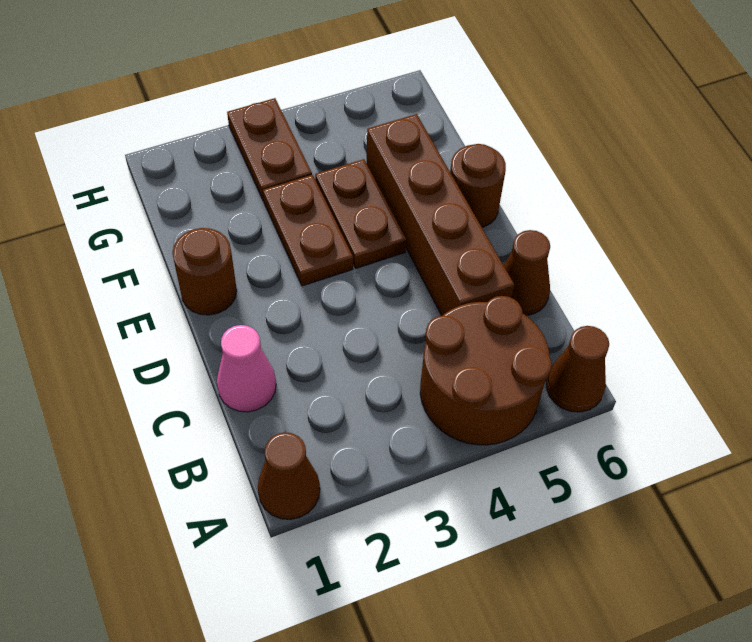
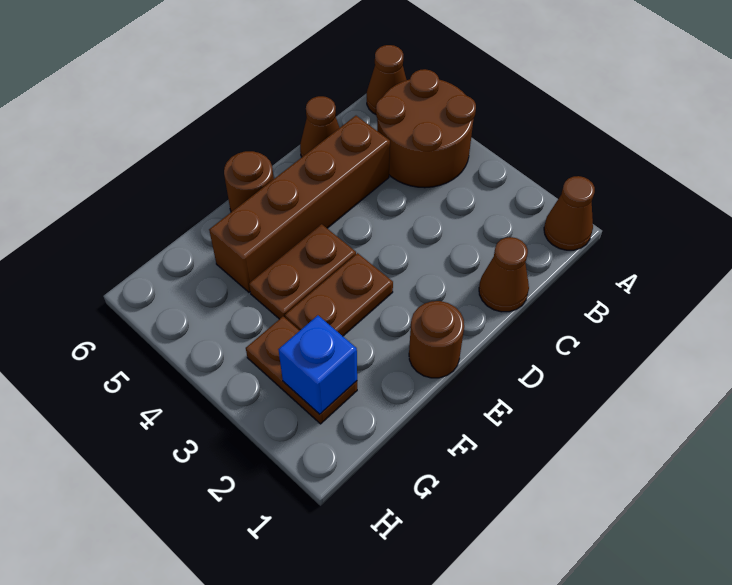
pink cone C1 level 1 -> brown cone C1 level 1
none -> blue brick G2 level 2
brown plate G3:H3 level 1 -> brown plate G2:G3 level 1

